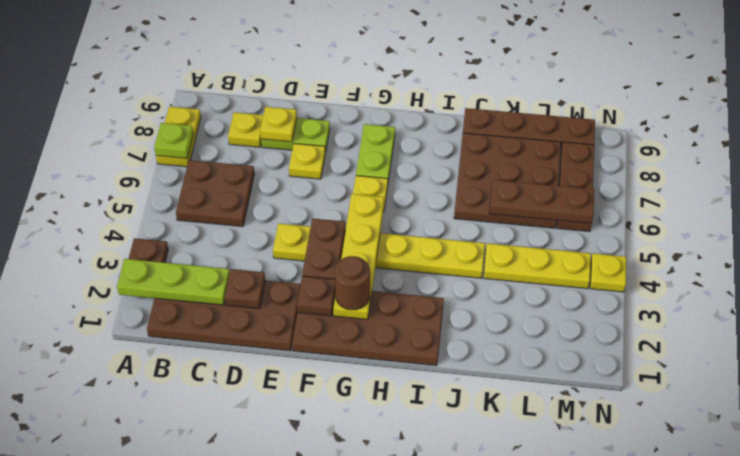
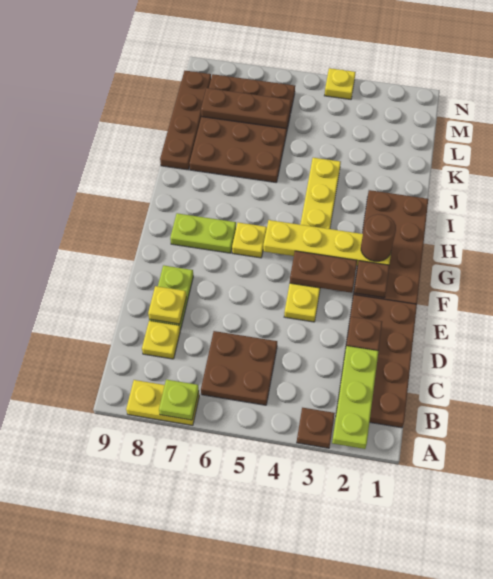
yellow plate E7 level 1 -> none
yellow plate K4:M4 level 1 -> none
brown plate K6:M6 level 2 -> brown plate L6:L8 level 2

